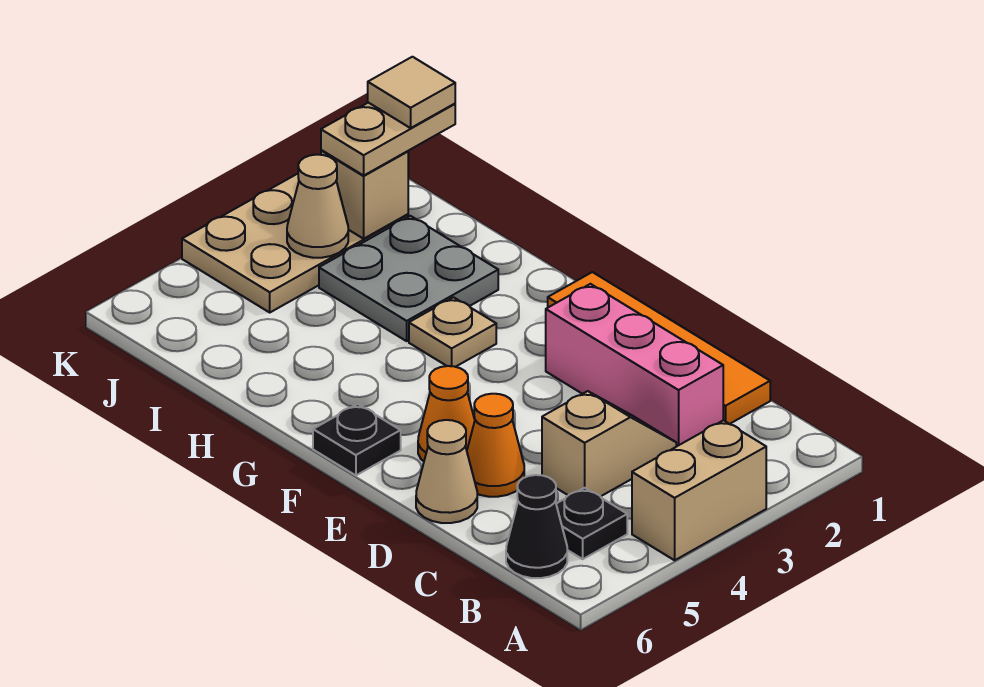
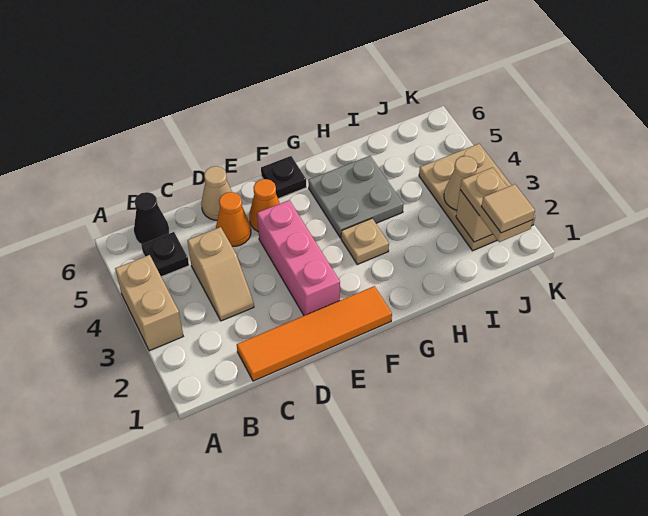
pink brick C2:E2 level 1 -> pink brick E2:E4 level 1
grey plate H2:I3 level 1 -> grey plate G4:H5 level 1

